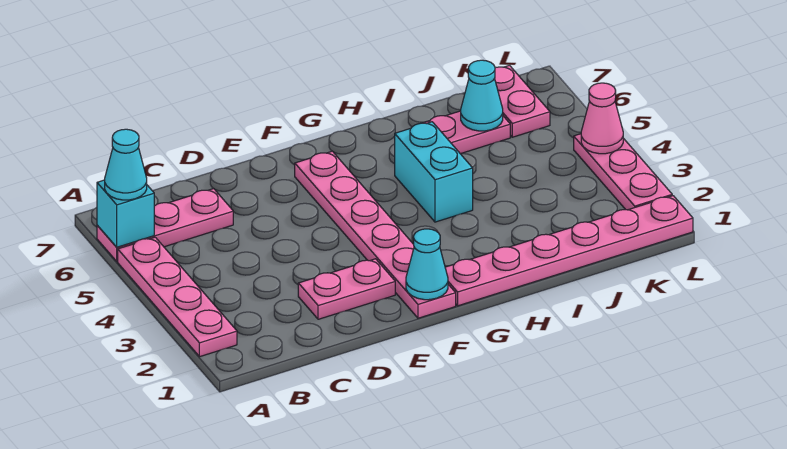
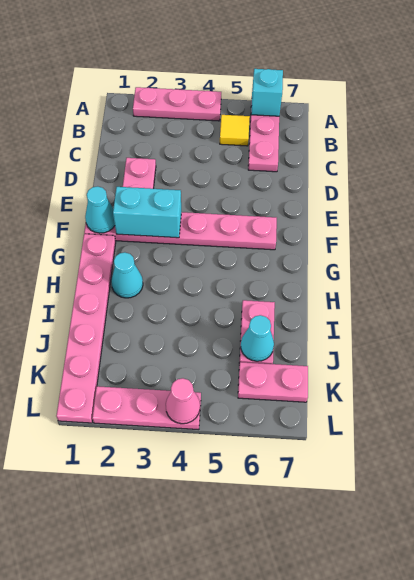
pink plate A2:A5 level 1 -> pink plate A2:A4 level 1
cyan cone A6 level 3 -> cyan cone H2 level 1
none -> yellow tile B5 level 1
cyan brick H4:H5 level 1 -> cyan brick F2:F3 level 2

